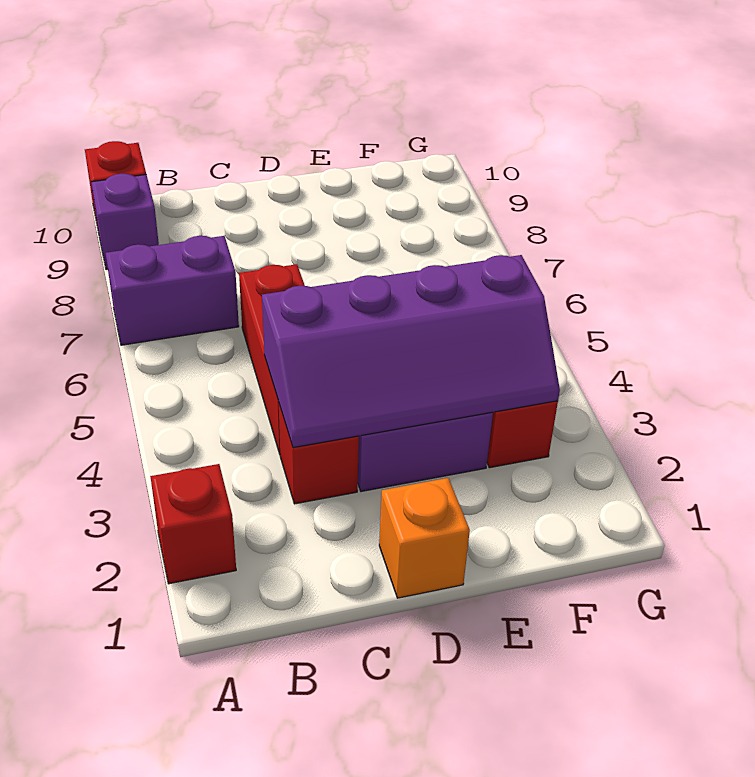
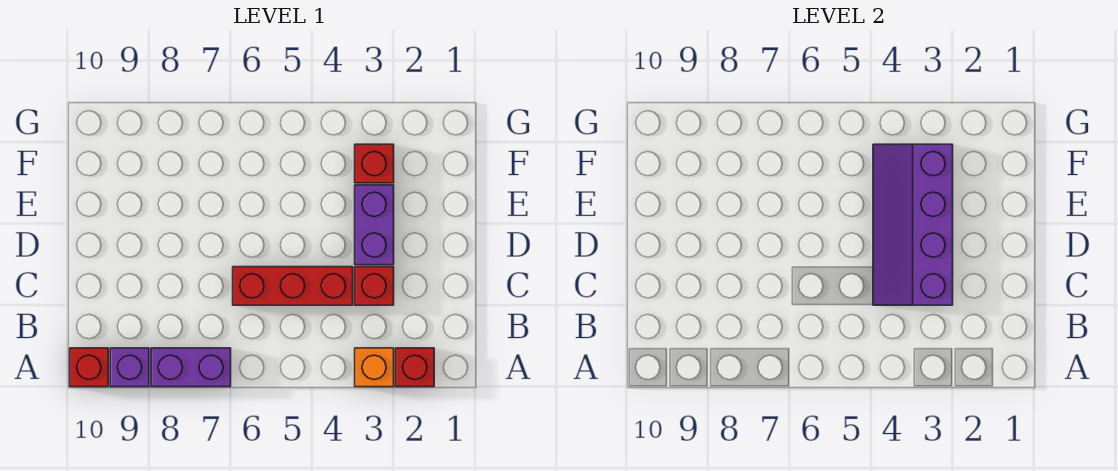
purple brick A7:B7 level 1 -> purple brick A7:A8 level 1
purple slope C3:F4 level 2 top 4 -> purple slope C3:F4 level 2 top 3
orange brick D1 level 1 -> orange brick A3 level 1

